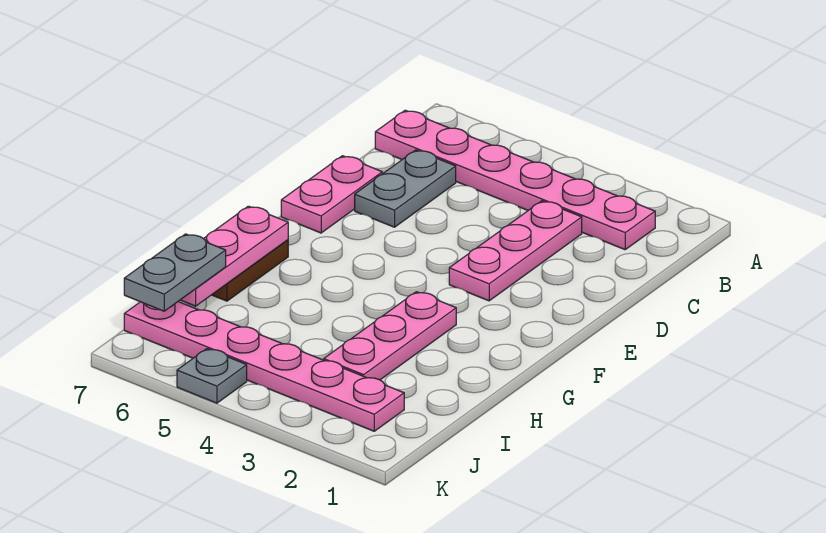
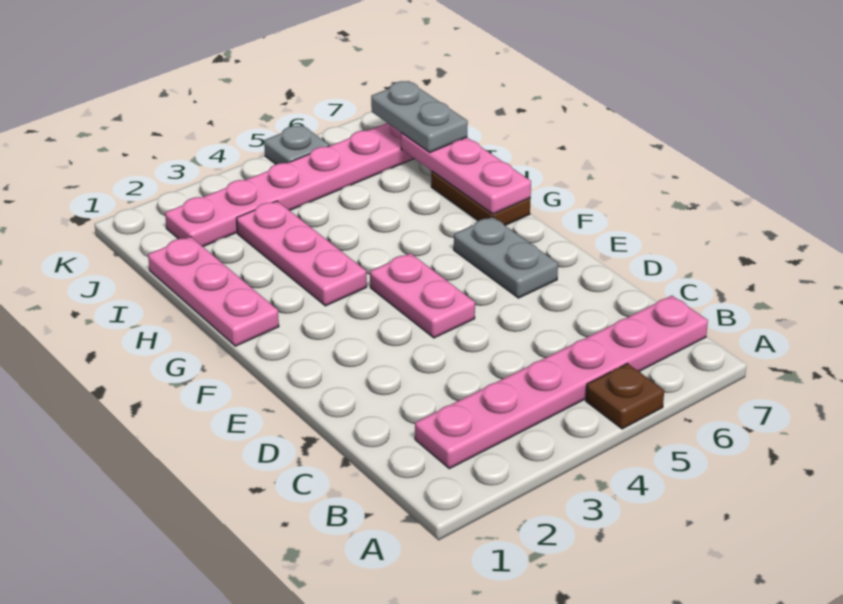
none -> brown plate A5 level 1
pink plate C3:E3 level 1 -> pink plate G1:I1 level 1
grey plate C6:D6 level 1 -> grey plate E6:F6 level 1
pink plate D7:E7 level 1 -> pink plate E4:F4 level 1

